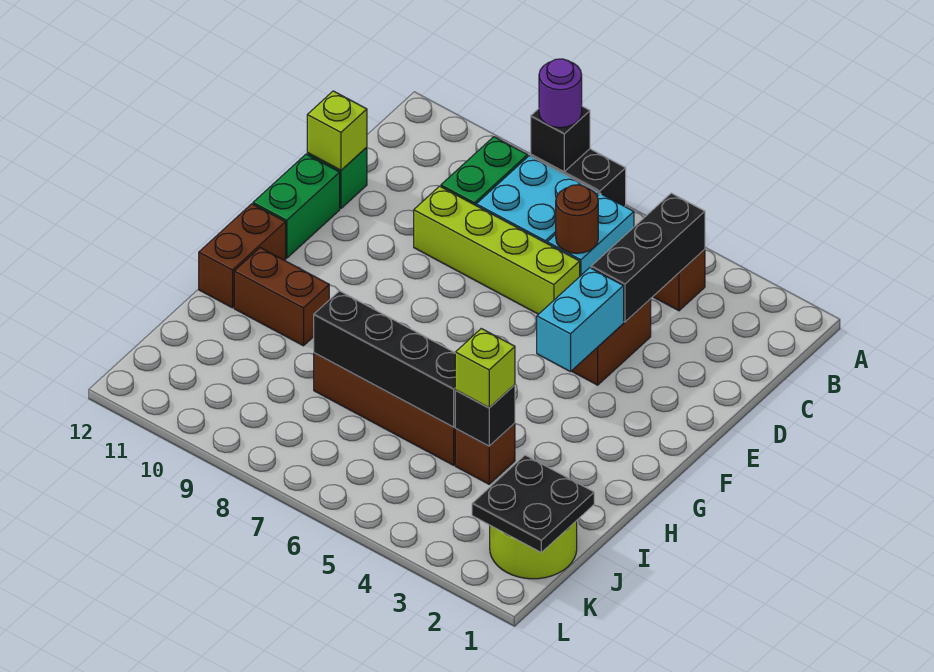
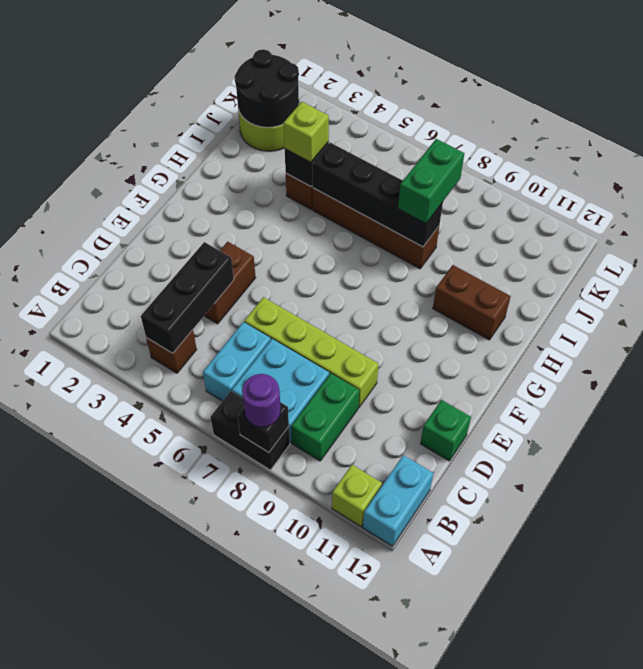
brown round brick C6 level 2 -> none
lime brick D12 level 2 -> lime brick A11 level 1
cyan brick E4:F4 level 2 -> cyan brick A12:B12 level 1
green brick E12:F12 level 1 -> green brick I8:J8 level 3
brown brick G12:H12 level 1 -> none
black plate J1:K2 level 2 -> black round brick J1:K2 level 2

